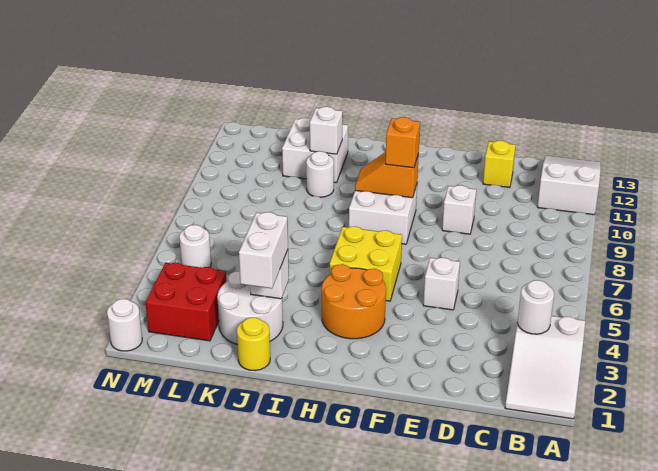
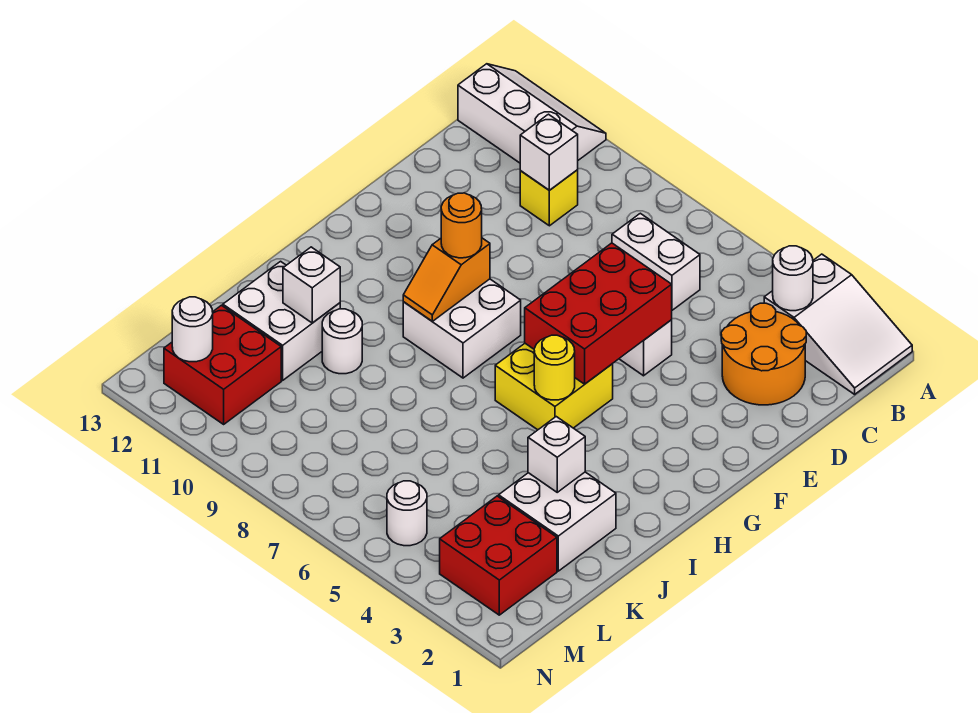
white slope A11:B13 level 1 top 11 -> white slope A11:B13 level 1 top B
yellow brick D12 level 1 -> yellow brick C10 level 1
none -> red brick E5:G6 level 2
white brick E9 level 1 -> white brick C10 level 2
orange round brick G3:H4 level 1 -> orange round brick C2:D3 level 1
orange brick G9 level 3 -> orange round brick G9 level 3
yellow round brick J1 level 1 -> yellow round brick H5 level 2
white round brick J2:K3 level 1 -> white brick J2:K3 level 1
white brick J2:J3 level 3 -> white brick C6:C7 level 1
none -> red brick L11:M12 level 1
white round brick N1 level 1 -> white round brick M12 level 2

